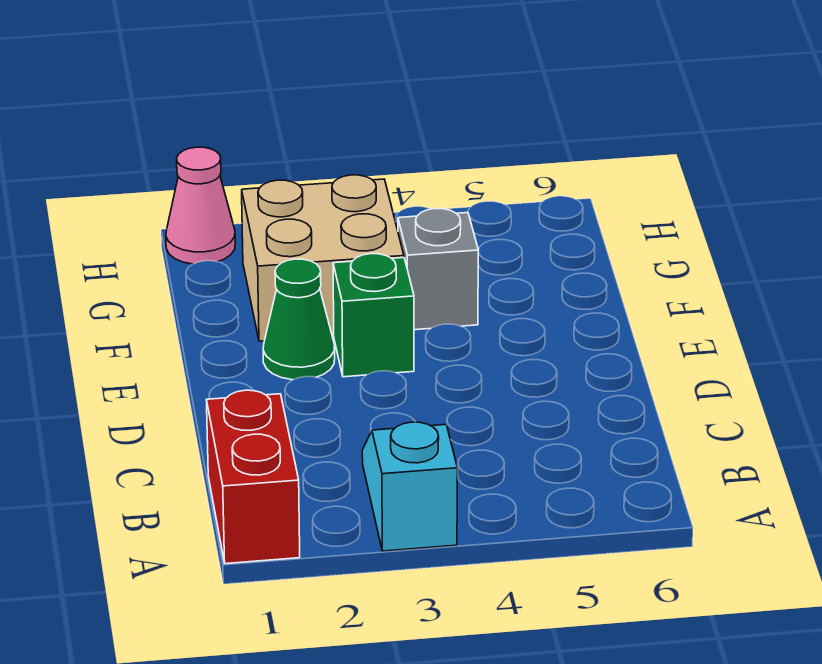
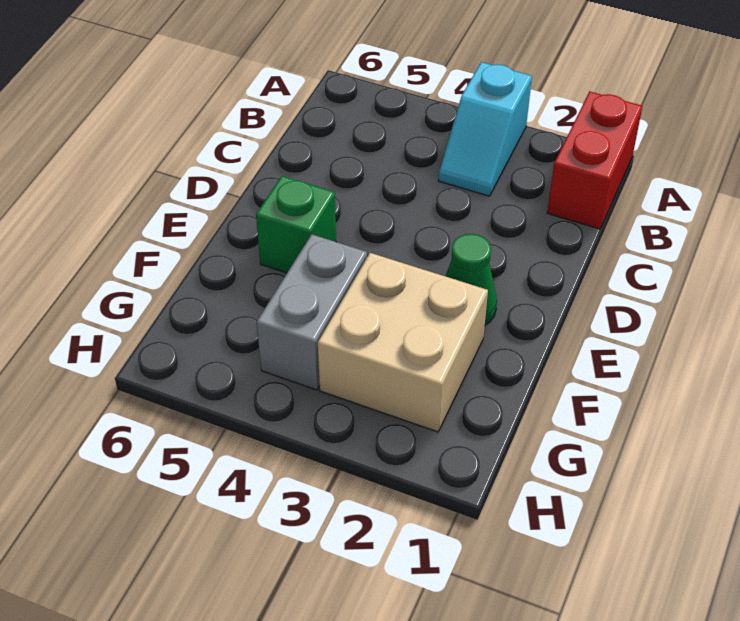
green brick E3 level 1 -> green brick E5 level 1
grey brick F4 level 1 -> grey brick F4:G4 level 1
pink cone H1 level 1 -> none

